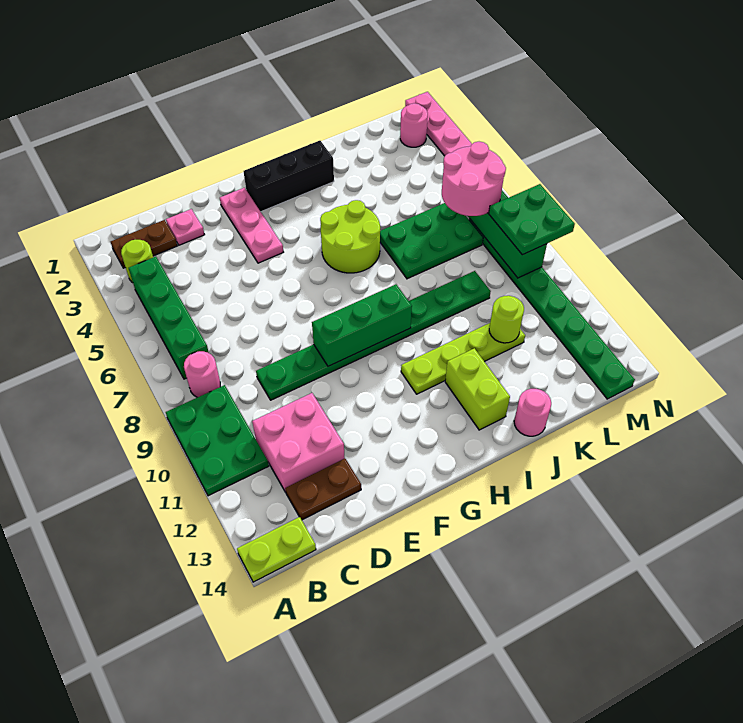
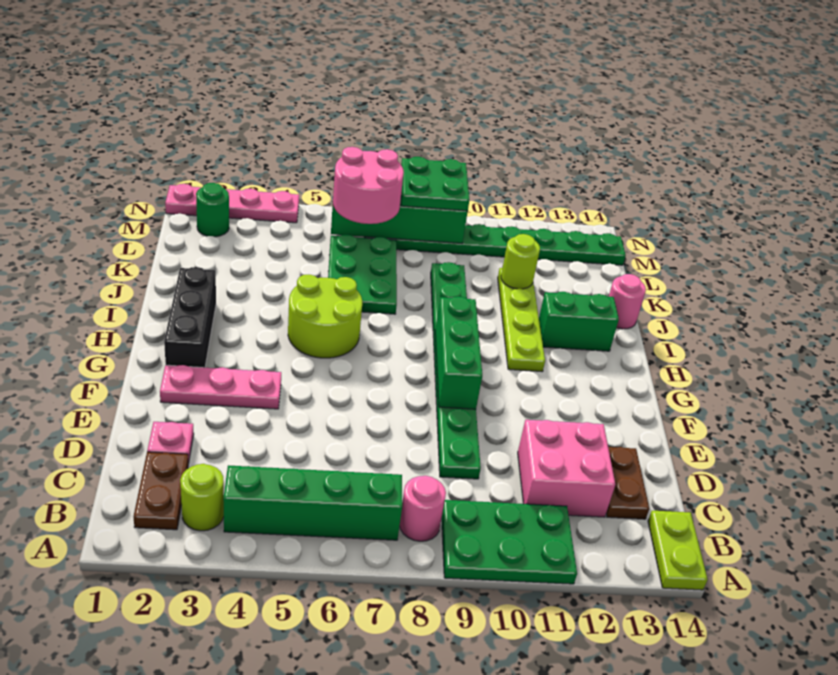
lime brick I12:I13 level 1 -> green brick I12:I13 level 1
pink round brick M2 level 1 -> green round brick M2 level 1

